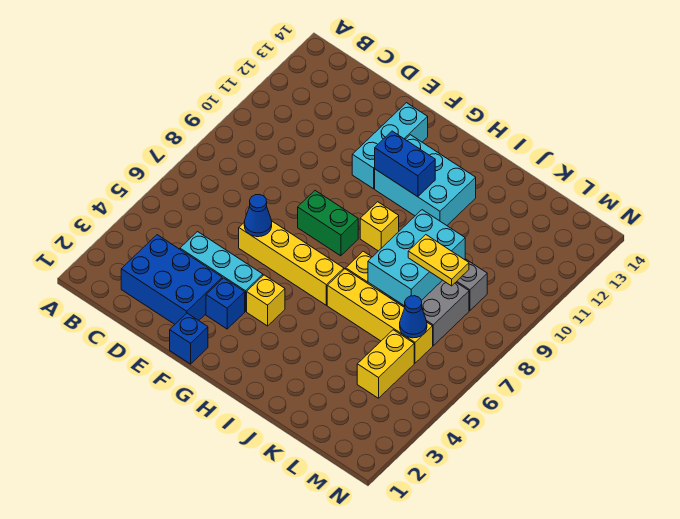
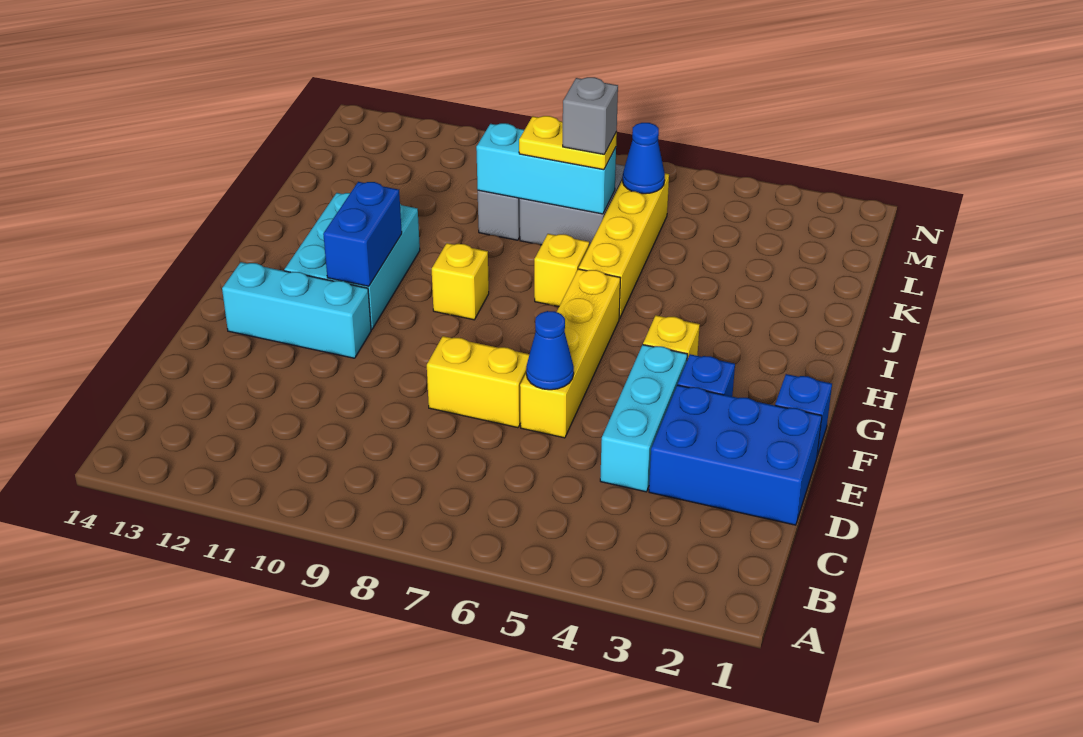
blue brick C2:E3 level 1 -> blue brick D1:E3 level 1
green brick F8:G8 level 1 -> none
cyan brick J7:K9 level 2 -> cyan brick K7:K9 level 2
none -> grey brick K7 level 4
yellow plate K8:L8 level 3 -> yellow plate K7:K8 level 3
yellow brick L4:L5 level 1 -> yellow brick E7:E8 level 1

